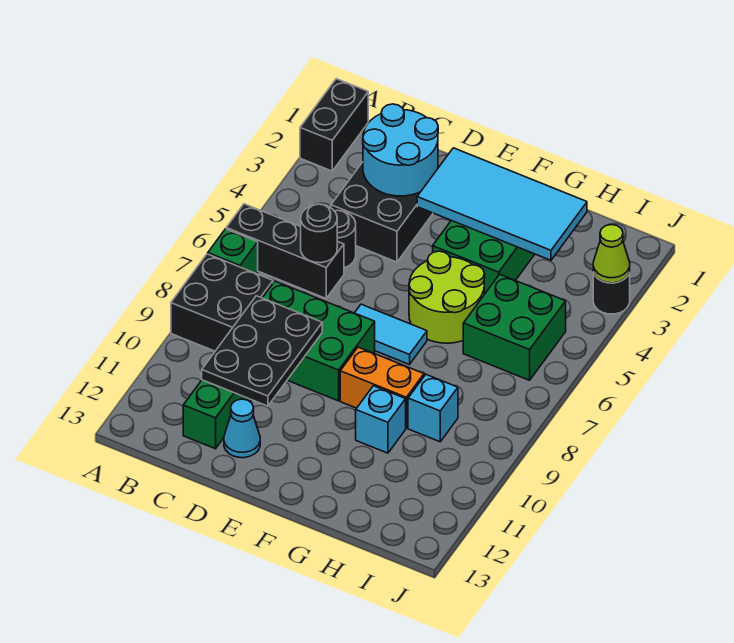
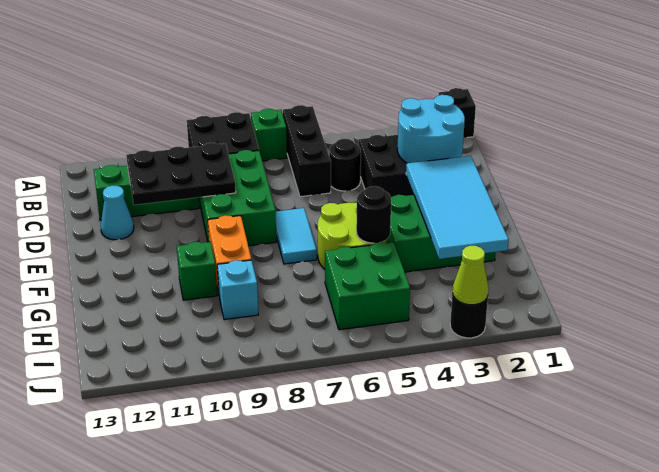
black brick A1:A2 level 1 -> black brick A1 level 1
black round brick C6 level 2 -> black round brick G5 level 2
cyan brick G10 level 1 -> green brick G10 level 1

